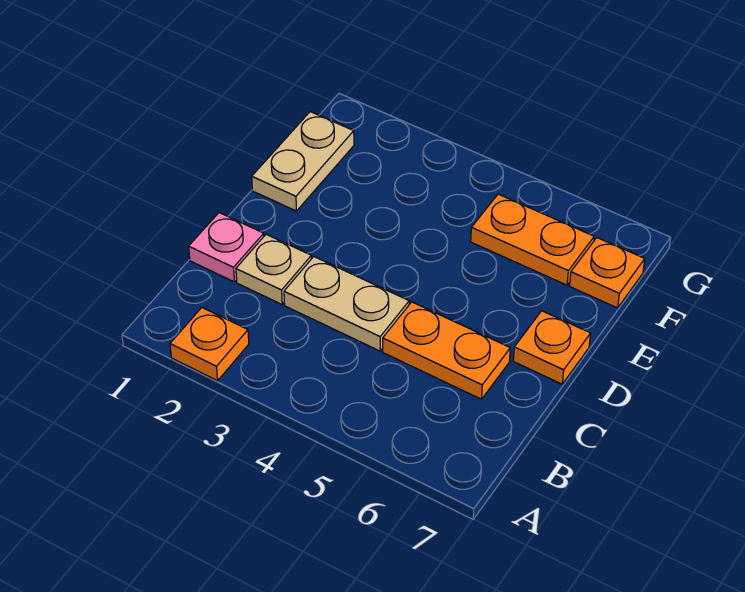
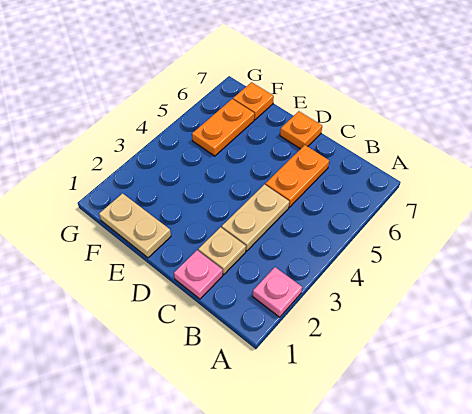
orange plate A2 level 1 -> pink plate A2 level 1

